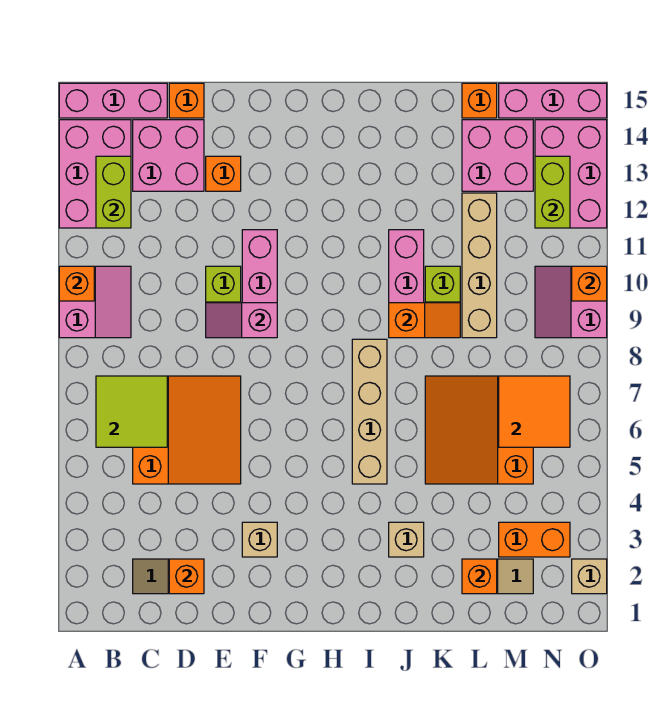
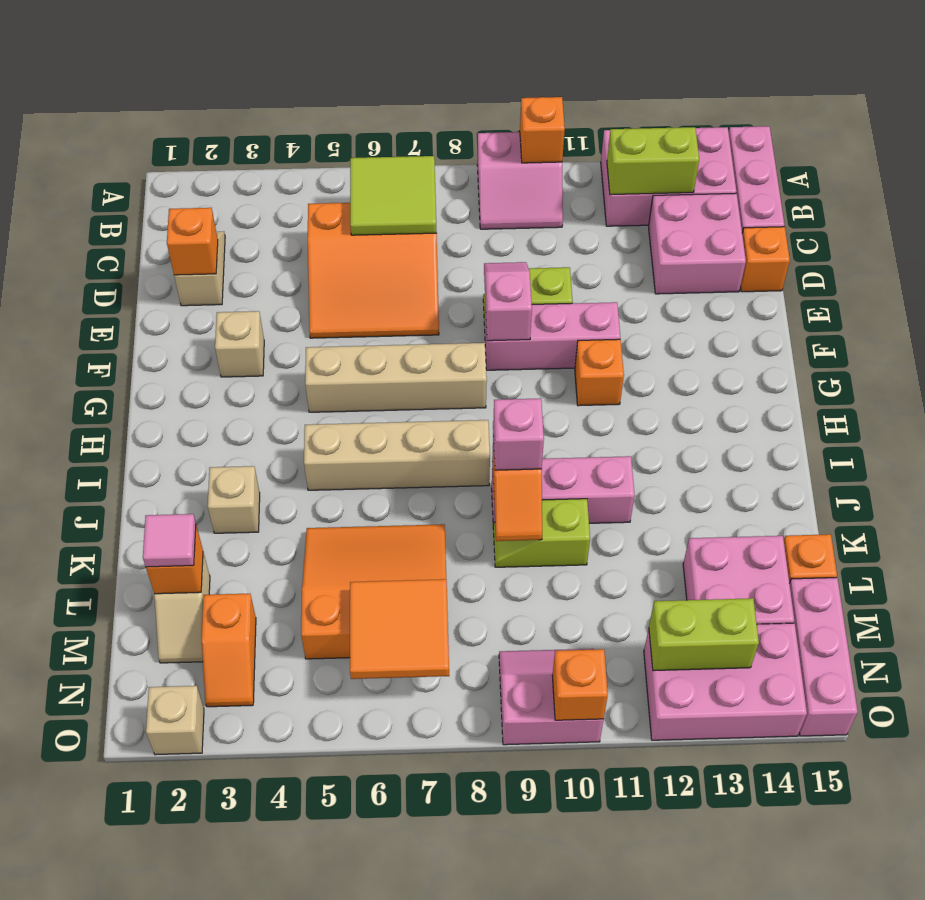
orange brick E13 level 1 -> orange brick G11 level 1
none -> pink brick J9 level 3
none -> pink tile L2 level 3
tan brick L9:L12 level 1 -> tan brick G5:G8 level 1
orange brick M3:N3 level 1 -> orange slope M3:N3 level 1 top M

